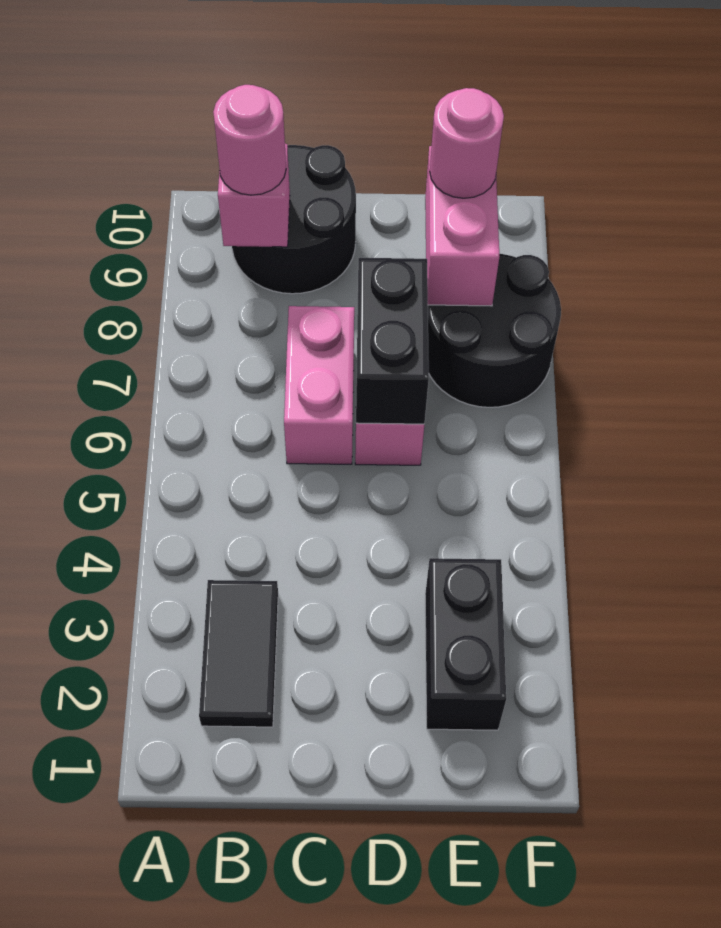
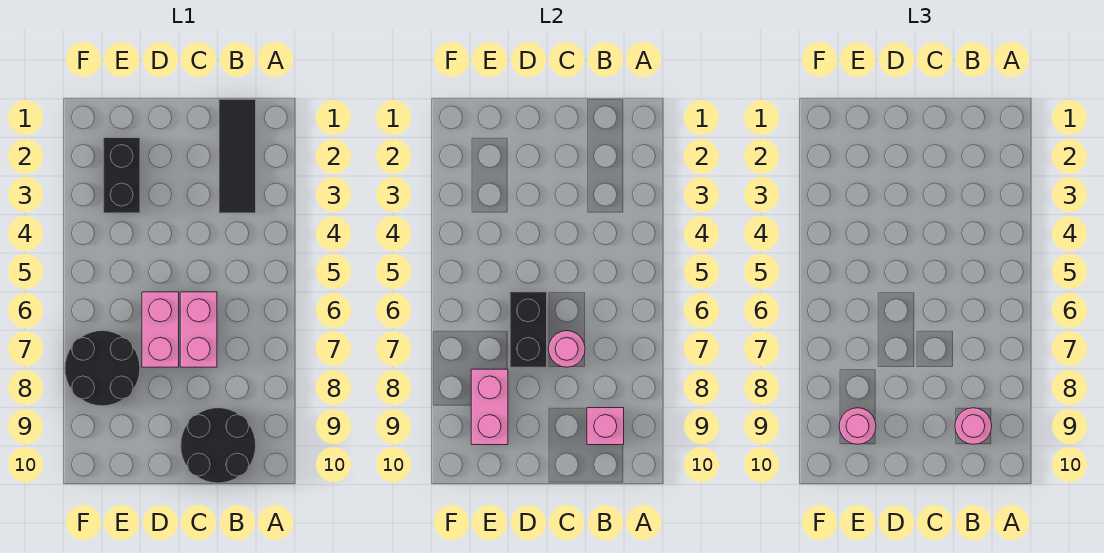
black tile B2:B3 level 1 -> black tile B1:B3 level 1
none -> pink round brick C7 level 2

